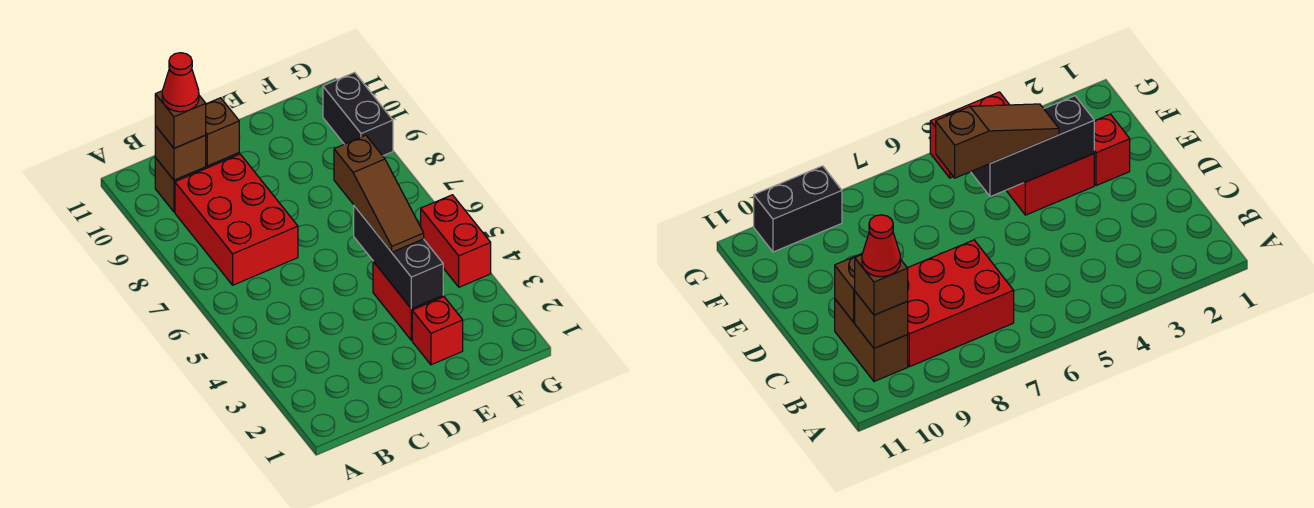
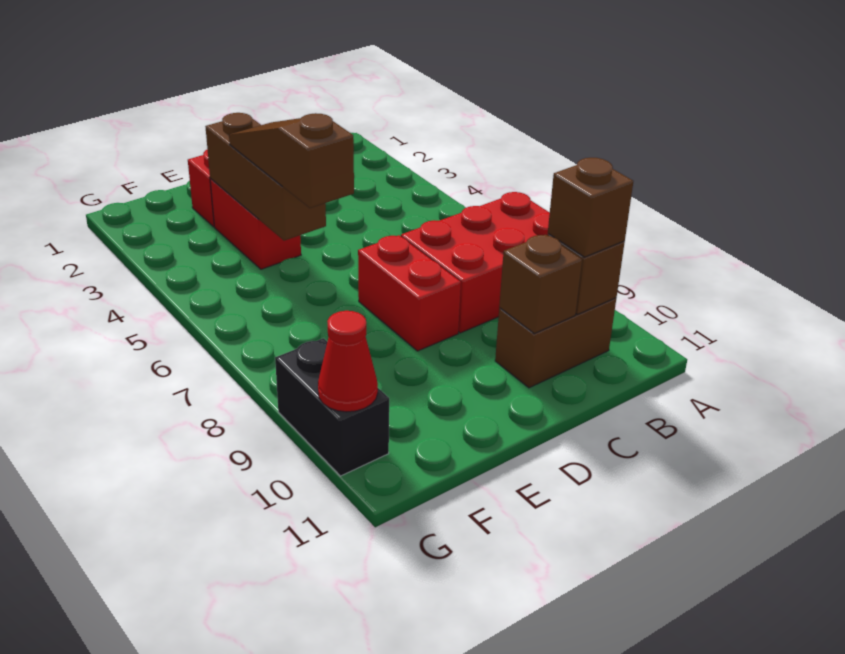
red brick B7:C9 level 1 -> red brick A7:C8 level 1
red cone B10 level 4 -> red cone G10 level 2
black brick E3:E5 level 2 -> brown brick E3:E5 level 2
red brick G4:G5 level 1 -> red brick D7:D8 level 1

